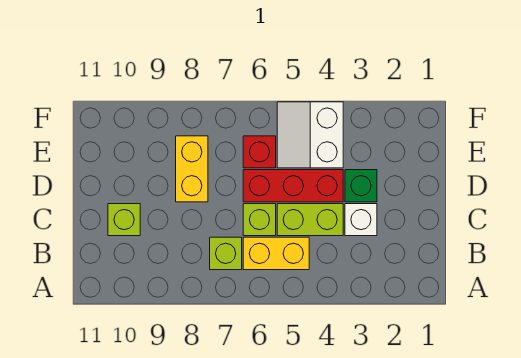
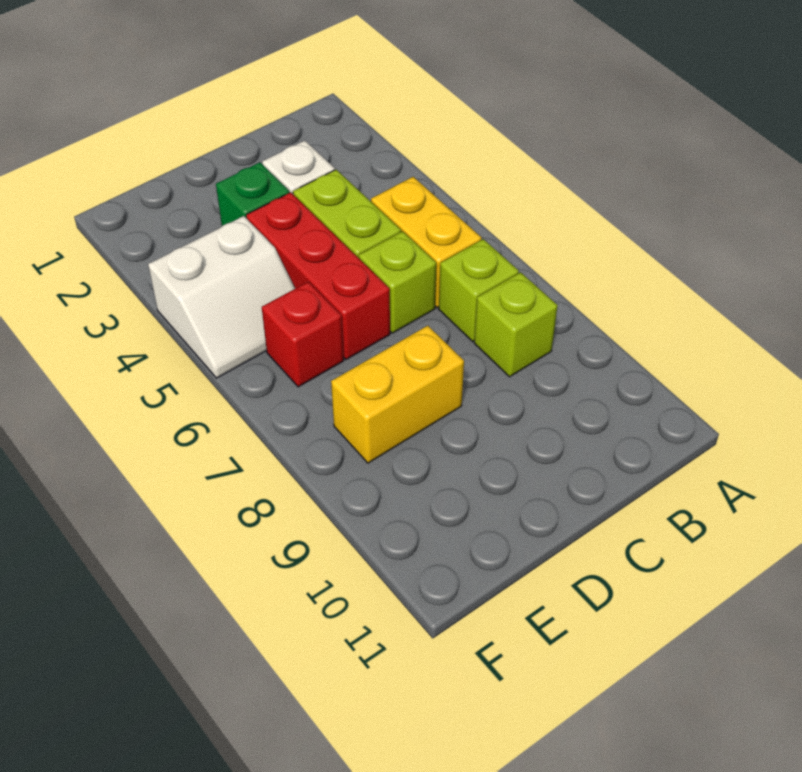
lime brick C10 level 1 -> lime brick B8 level 1

